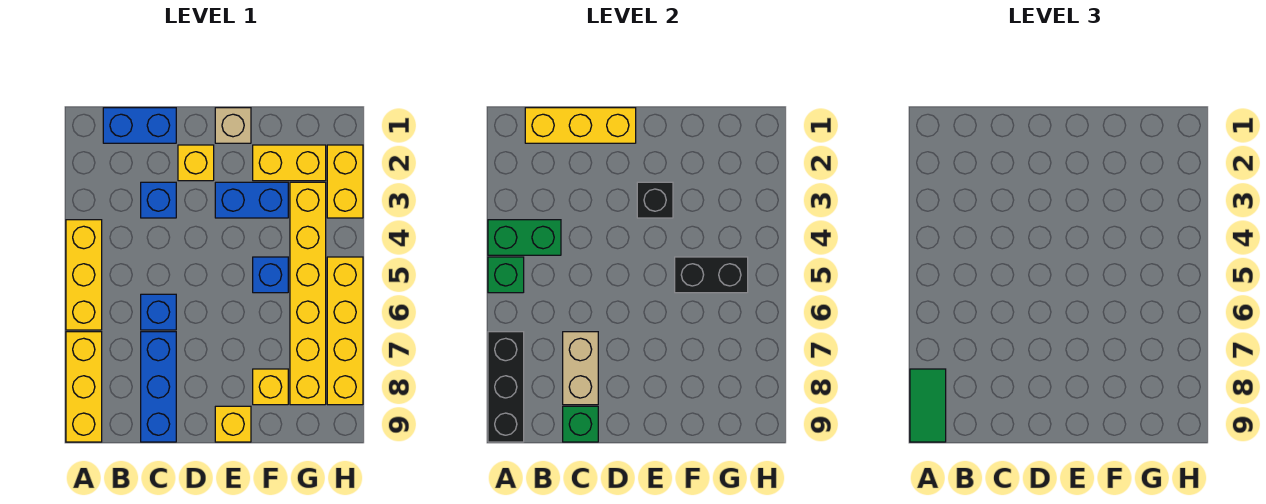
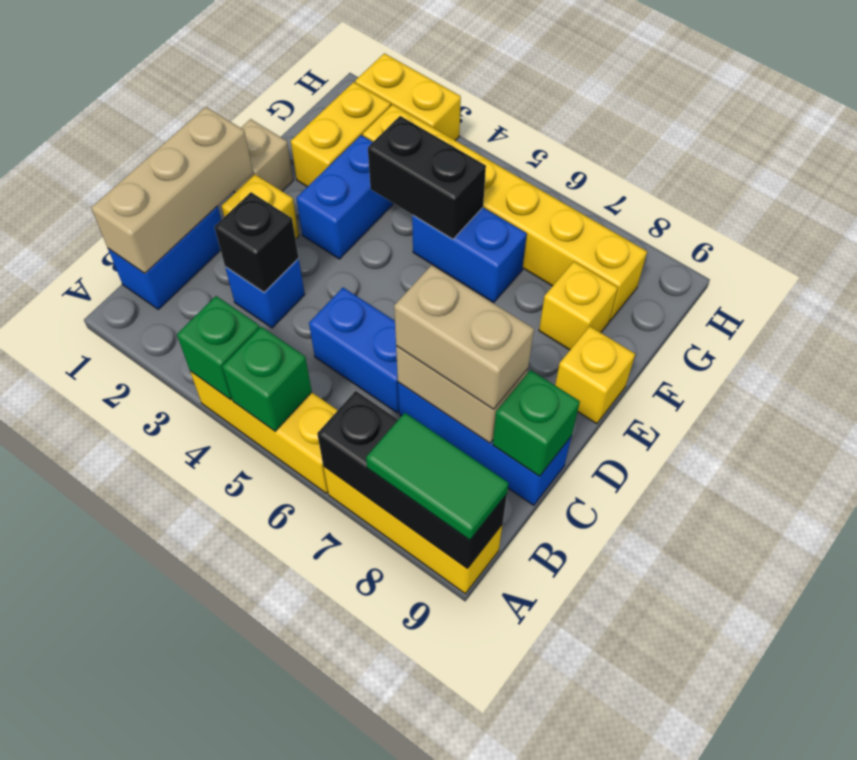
green brick A4:B4 level 2 -> green brick A4 level 2
yellow brick B1:D1 level 2 -> tan brick B1:D1 level 2
blue brick C6 level 1 -> blue brick C5:C6 level 1
none -> tan brick C7:C8 level 3
black brick E3 level 2 -> black brick C3 level 2
blue brick F5 level 1 -> blue brick F5:F6 level 1
black brick F5:G5 level 2 -> black brick F4:F5 level 2
yellow brick H5:H8 level 1 -> none

